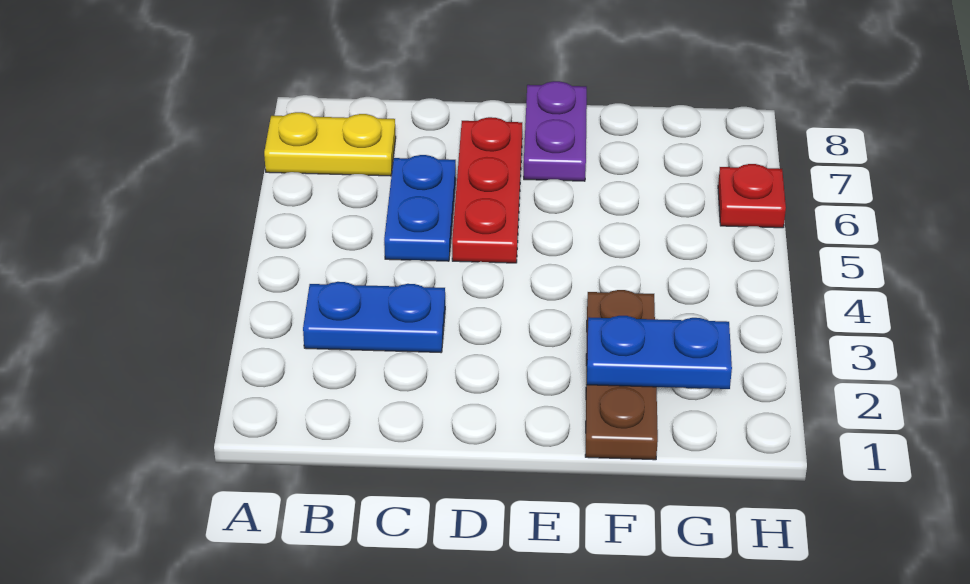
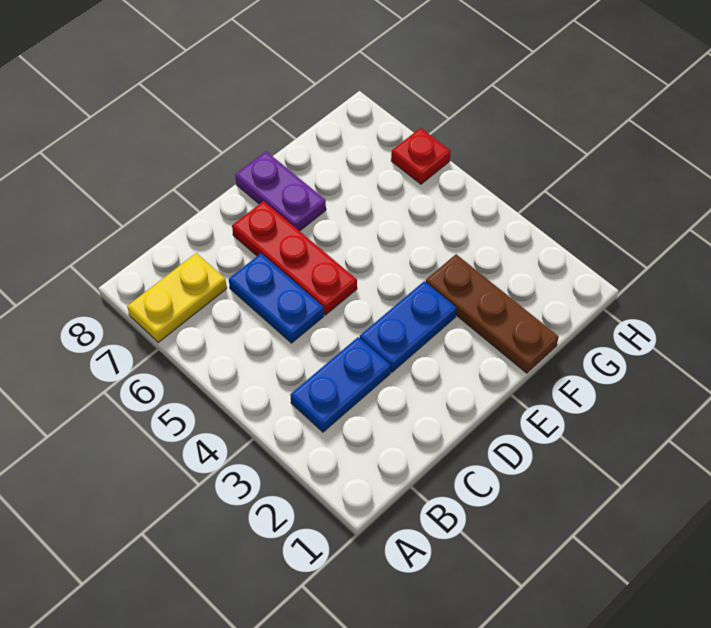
blue plate F2:G2 level 2 -> blue plate D3:E3 level 1

